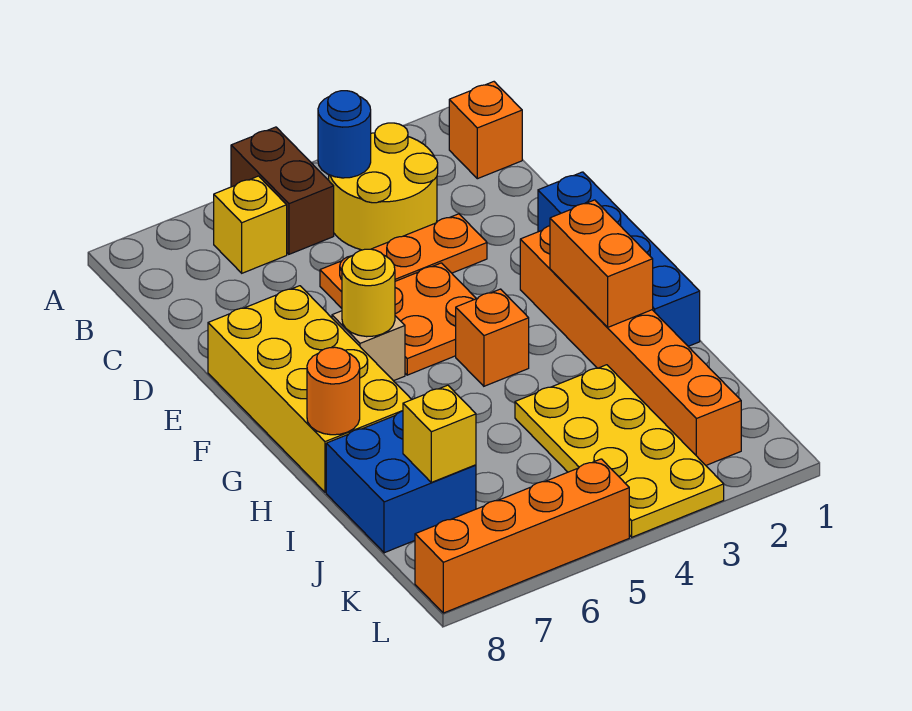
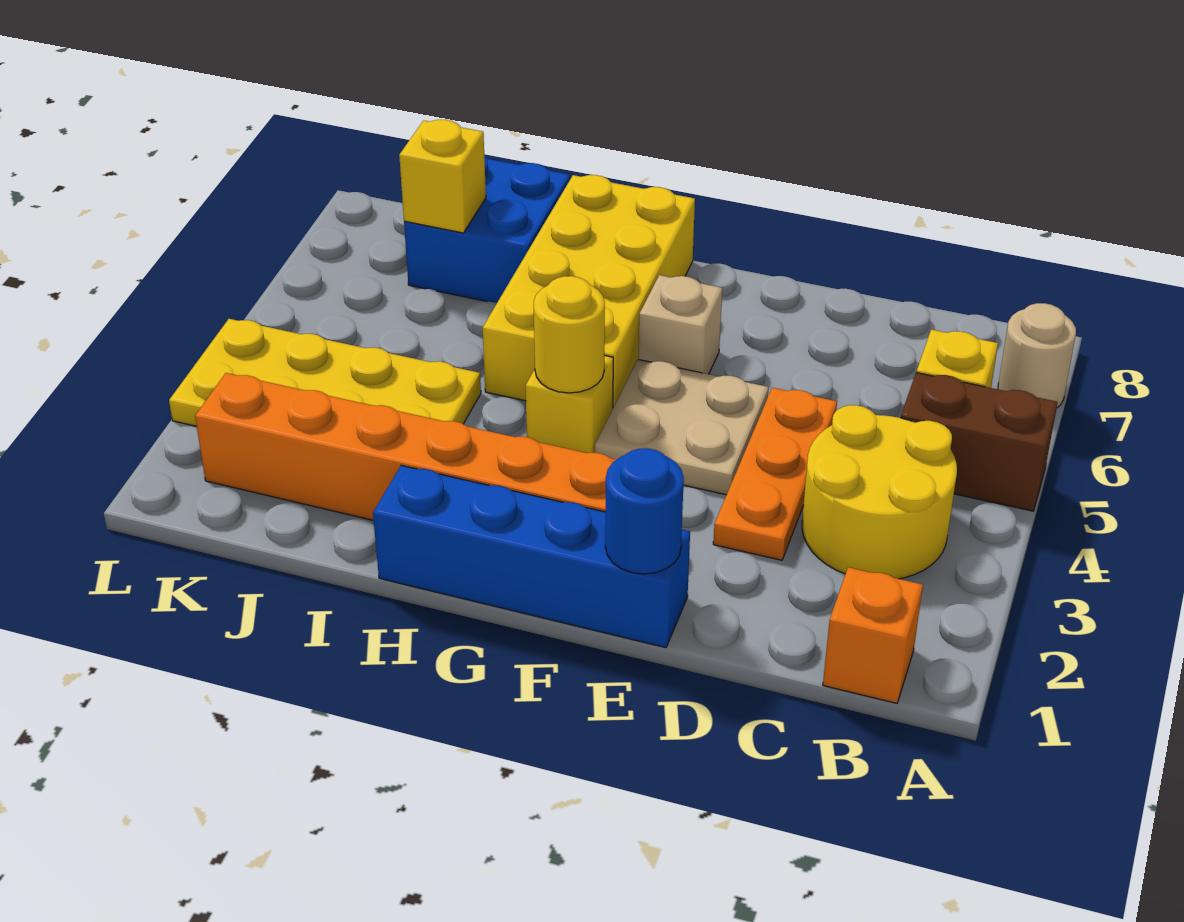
none -> tan round brick A7 level 1
blue round brick B4 level 2 -> blue round brick E1 level 2
orange plate E4:F5 level 1 -> tan plate E4:F5 level 1
yellow brick E7:H8 level 1 -> yellow brick G5:H8 level 1
yellow round brick F6 level 2 -> yellow round brick G4 level 2
orange brick G2:H2 level 2 -> none
orange brick G4 level 1 -> yellow brick G4 level 1
orange round brick H8 level 2 -> none
orange brick L5:L8 level 1 -> none

